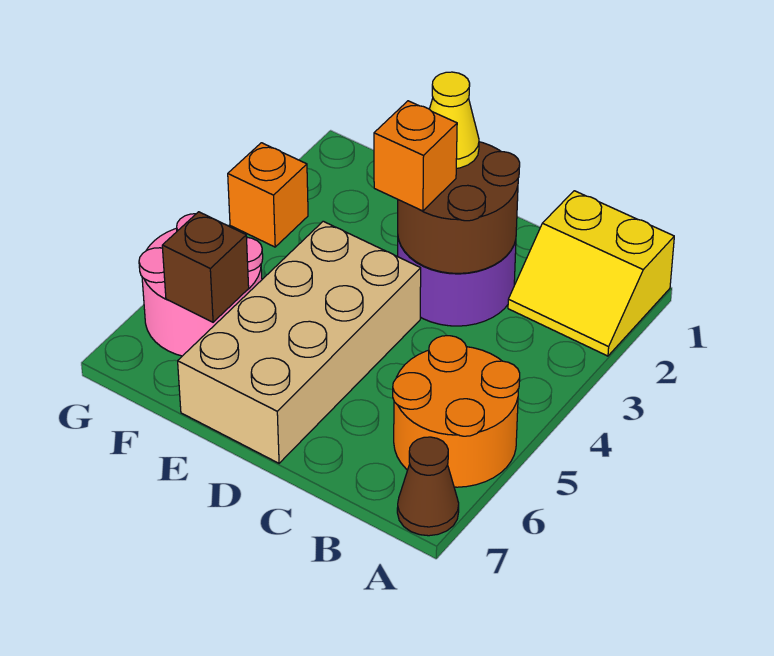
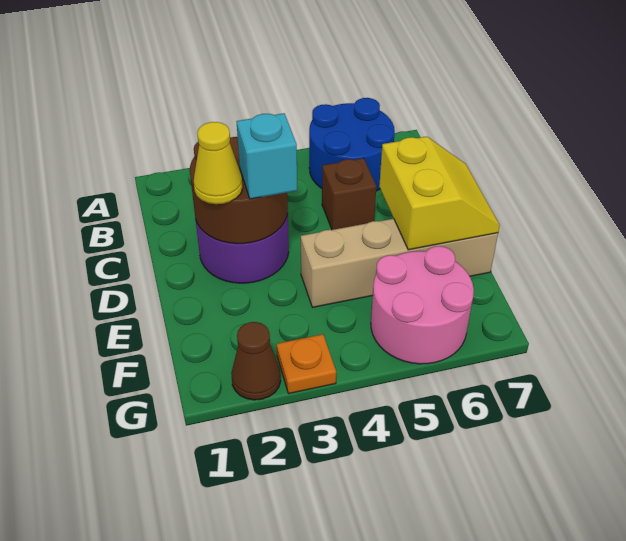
yellow slope A1:B2 level 1 top 1 -> yellow slope D6:E7 level 2 top 6
orange round brick A5:B6 level 1 -> blue round brick A5:B6 level 1
brown cone A7 level 1 -> brown cone G2 level 1
orange brick D3 level 3 -> cyan brick D3 level 3
tan brick D4:E7 level 1 -> tan brick E4:E7 level 1
brown brick F6 level 2 -> brown brick C5 level 1
orange brick G3 level 1 -> orange plate G3 level 1

